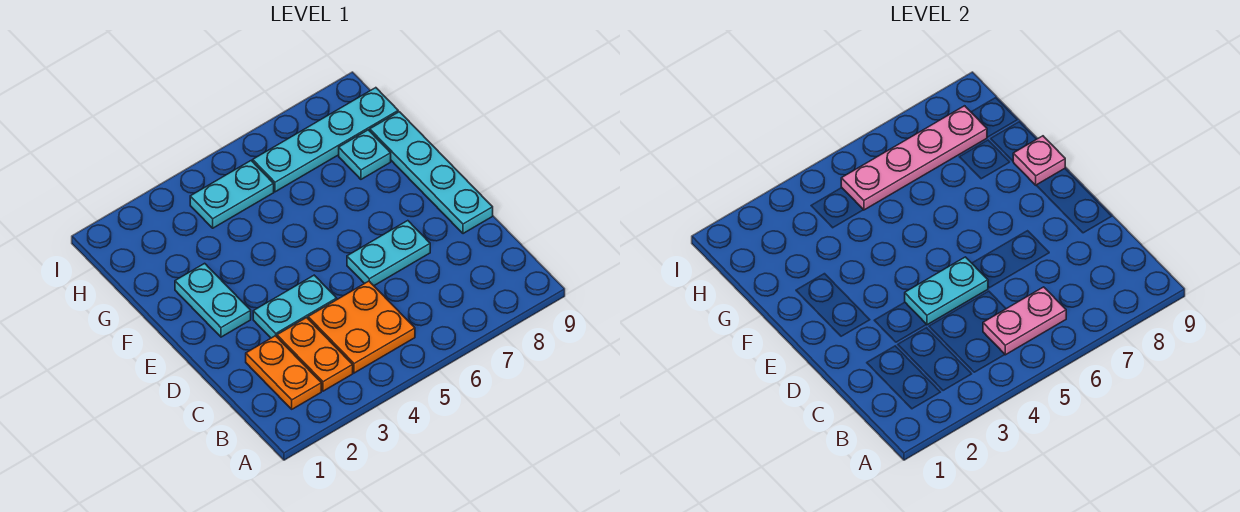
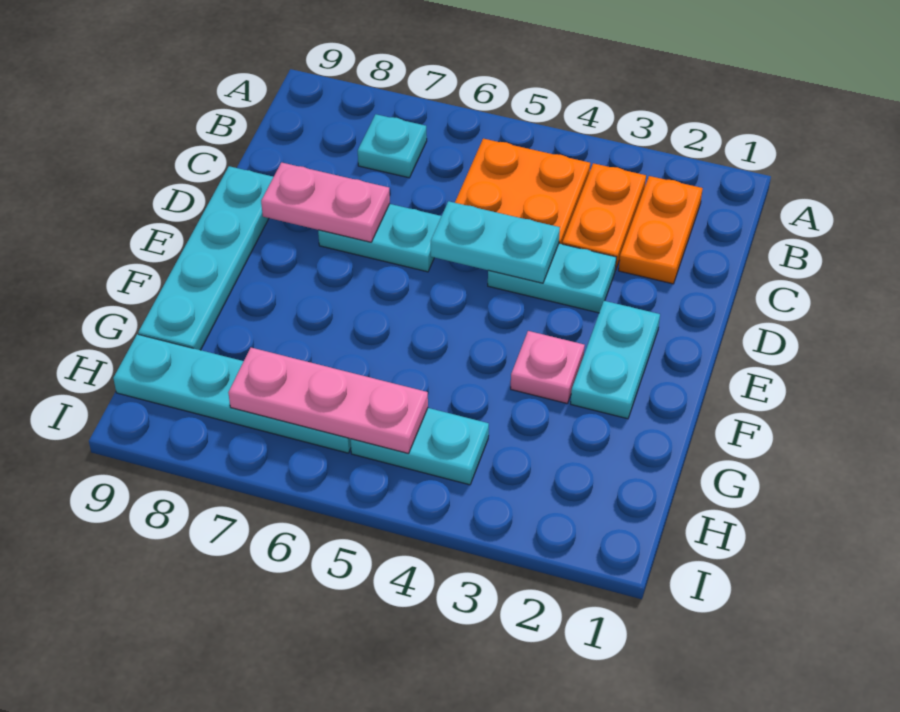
pink plate B5:B6 level 2 -> pink plate D7:D8 level 2
pink plate F9 level 2 -> pink plate F3 level 1
cyan plate G8 level 1 -> cyan plate B7 level 1
pink plate H5:H8 level 2 -> pink plate H5:H7 level 2

